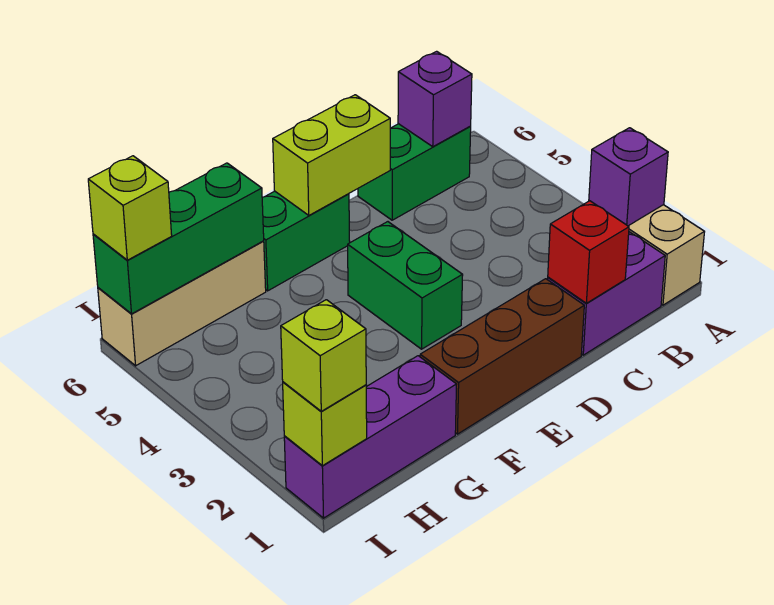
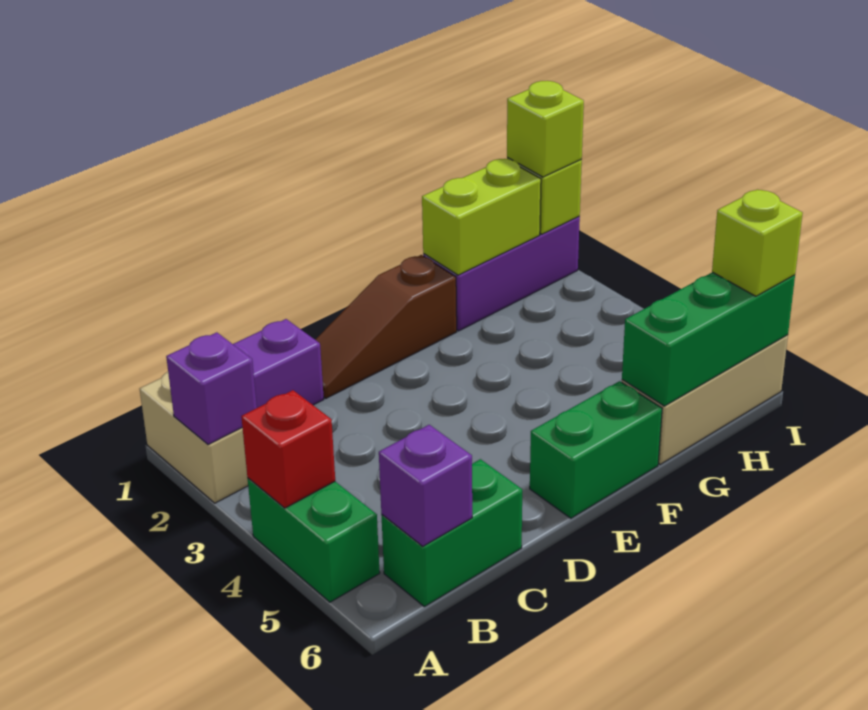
red brick C1 level 2 -> red brick A4 level 2
brown brick D1:F1 level 1 -> brown slope D1:F1 level 1 top F
lime brick D6:E6 level 2 -> lime brick G1:H1 level 2
green brick E3:E4 level 1 -> green brick A4:A5 level 1

